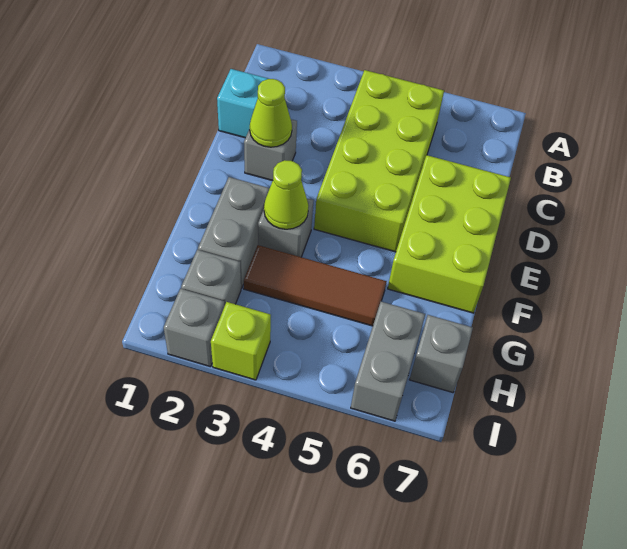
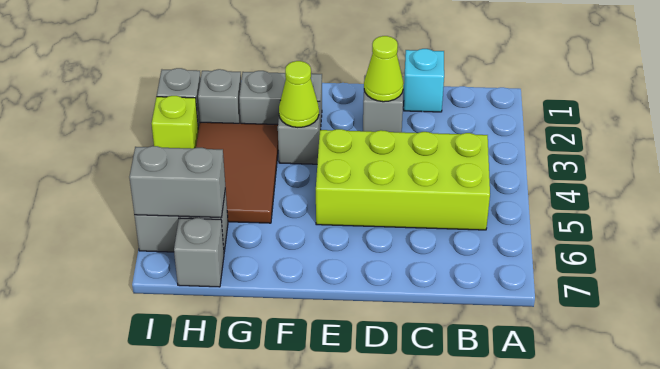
lime brick D6:F7 level 1 -> none
brown tile G3:G5 level 1 -> brown tile G3:H5 level 1
none -> grey brick H6:I6 level 2

